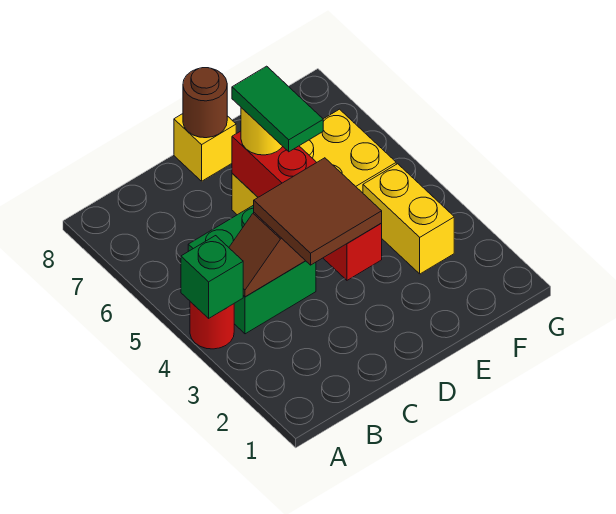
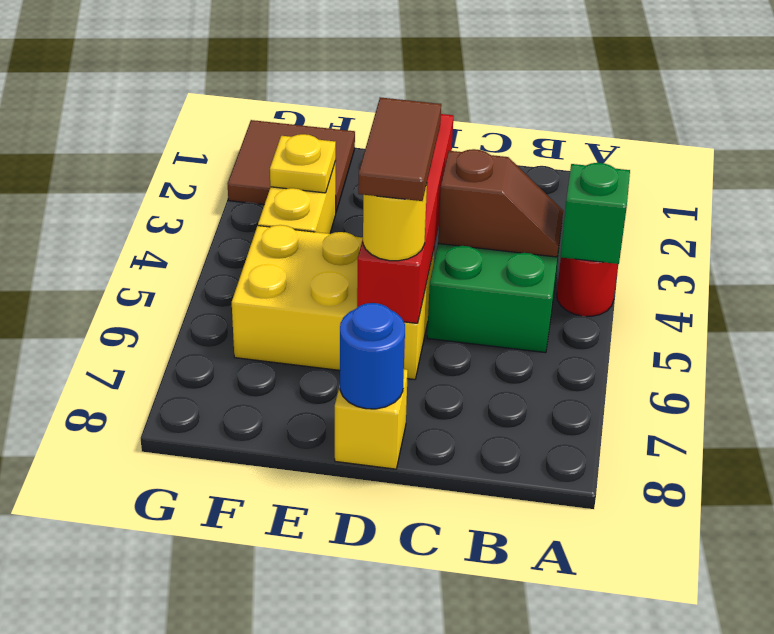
brown tile C3:D4 level 3 -> brown tile F1:G2 level 1
green tile D5:D6 level 4 -> brown tile D5:D6 level 4
brown round brick D8 level 2 -> blue round brick D8 level 2
none -> yellow plate F3 level 2

